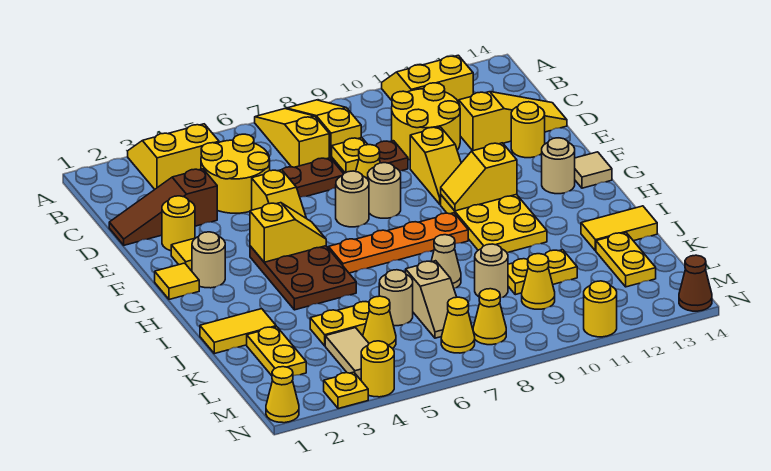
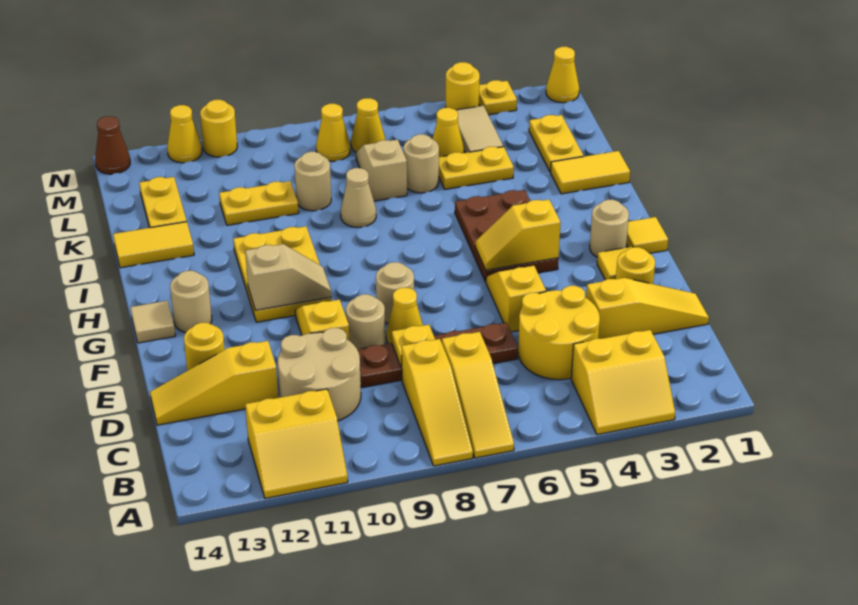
yellow round brick C10:D11 level 1 -> tan round brick C10:D11 level 1
brown slope D1:D3 level 1 top 3 -> yellow slope D1:D3 level 1 top 3
tan round brick F7 level 1 -> tan round brick E9 level 1
yellow slope G10:G11 level 2 top 11 -> tan slope G10:G11 level 2 top 11
orange plate H6:H9 level 1 -> none
yellow cone L10 level 1 -> yellow cone N12 level 1

